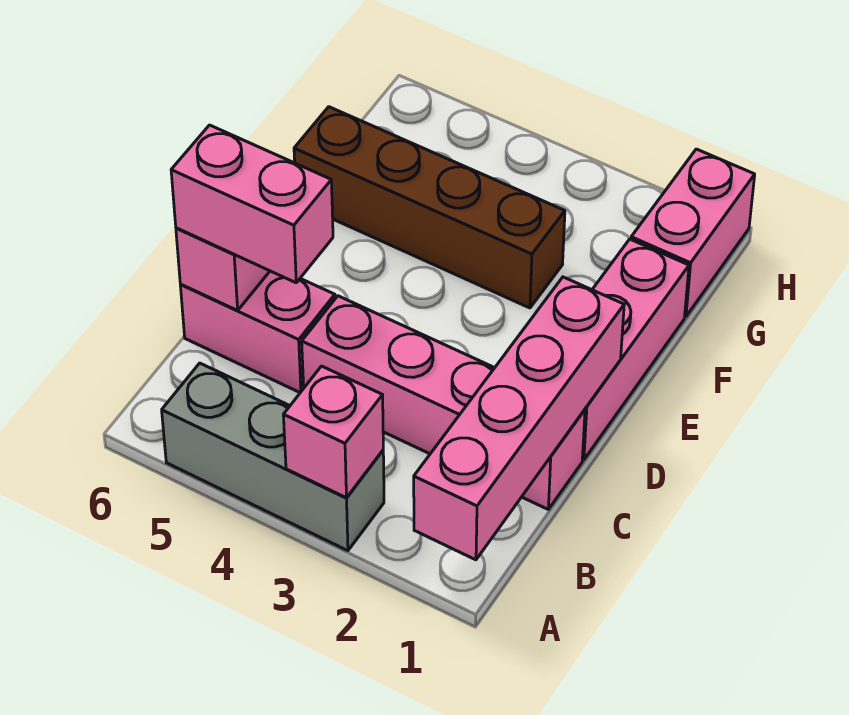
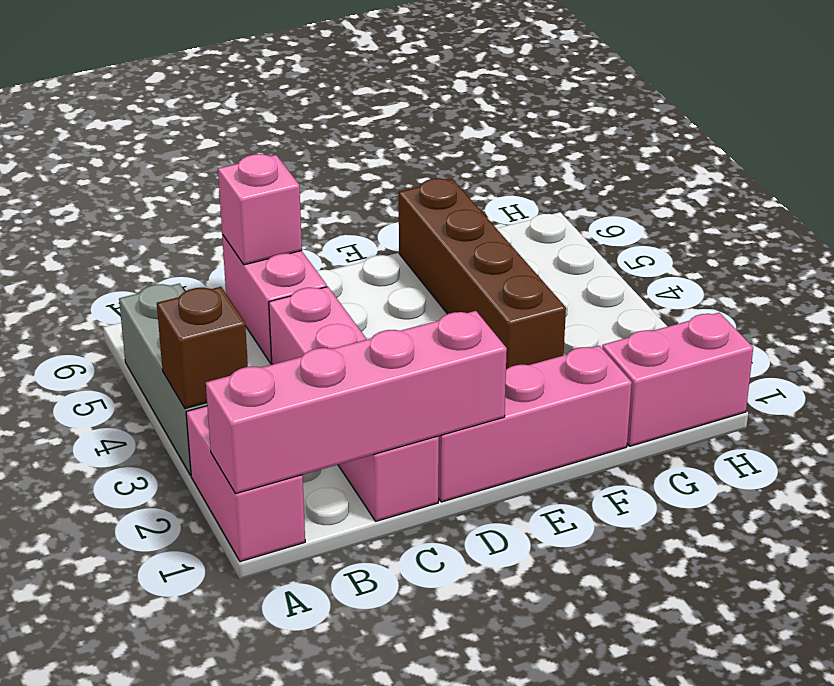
pink brick A3 level 2 -> brown brick A3 level 2
pink brick C5:C6 level 3 -> pink brick A1:A2 level 1

